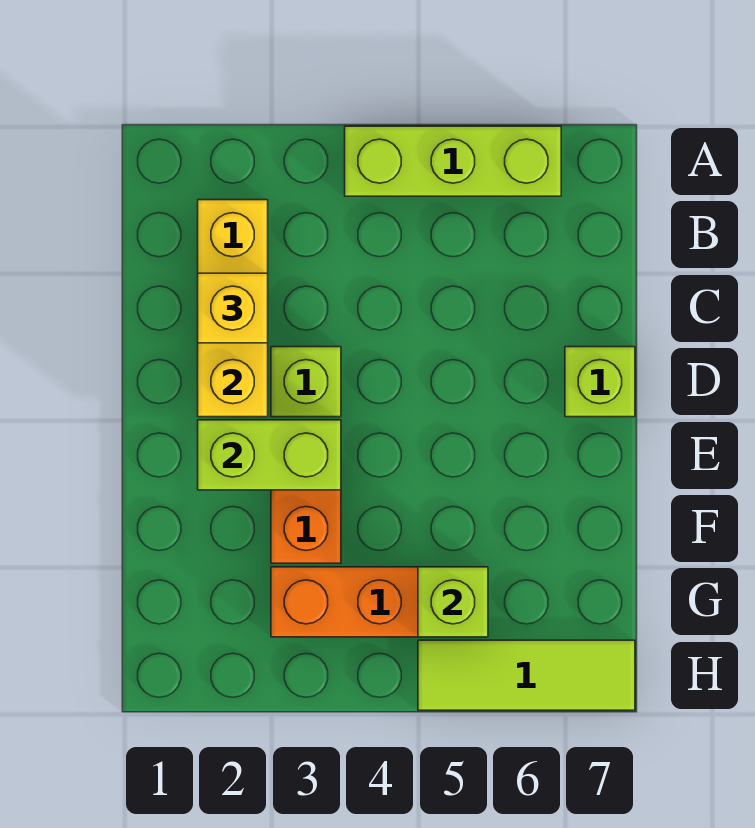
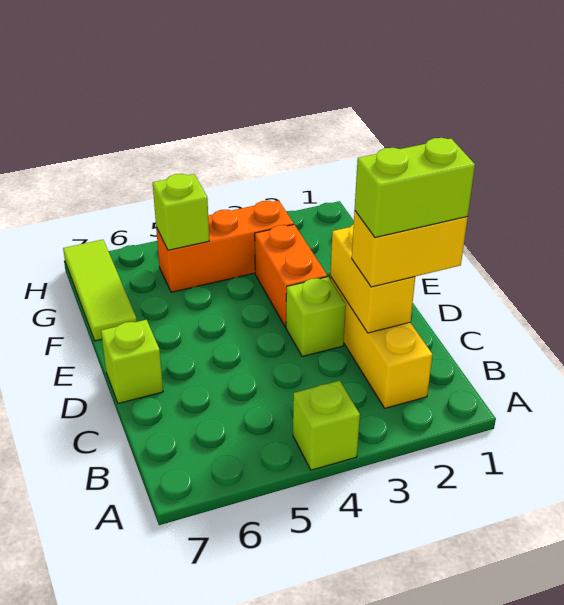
lime brick A4:A6 level 1 -> lime brick A4 level 1
yellow brick C2 level 3 -> yellow brick C1:C2 level 3
lime brick E2:E3 level 2 -> lime brick C1:C2 level 4
lime tile H5:H7 level 1 -> lime tile F7:H7 level 1

